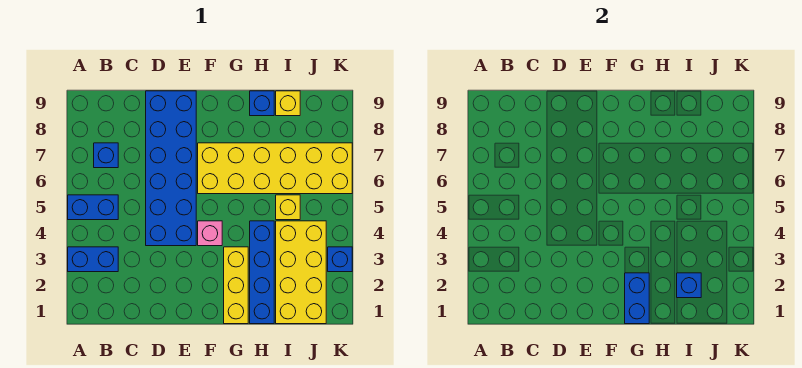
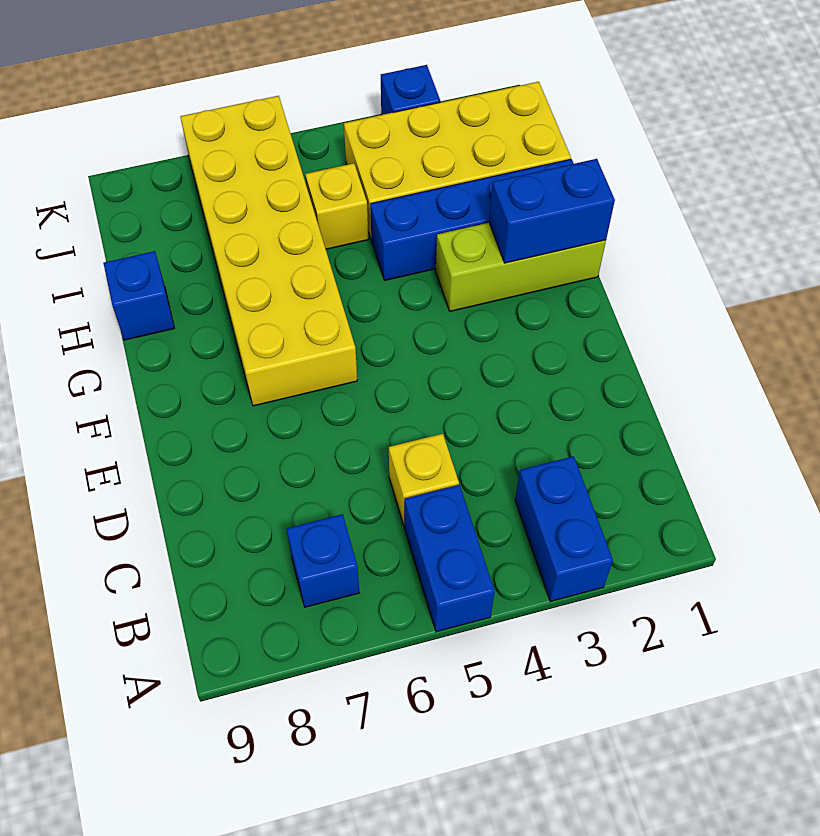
blue brick D4:E9 level 1 -> none
pink brick F4 level 1 -> none
yellow brick G1:G3 level 1 -> lime brick G1:G3 level 1
blue brick I2 level 2 -> none
yellow brick I9 level 1 -> yellow brick C5 level 1

